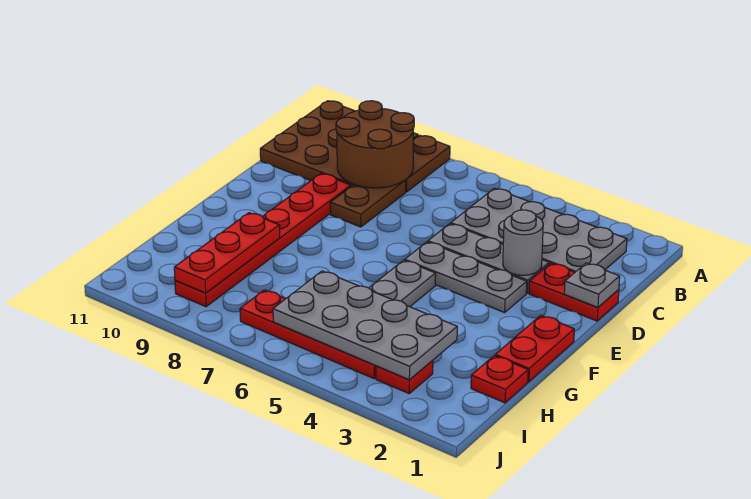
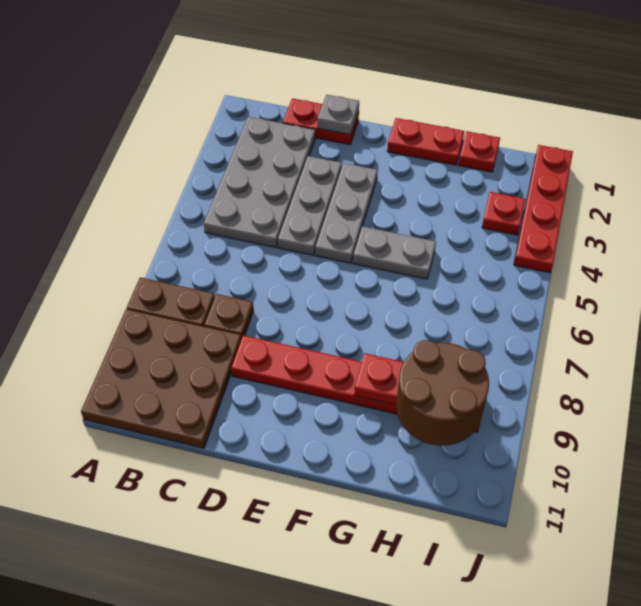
brown round brick B8:C9 level 2 -> brown round brick H9:I10 level 3
brown plate C8:D8 level 1 -> brown plate C8 level 1
red plate D1:D2 level 1 -> red plate C1:D1 level 1
grey round brick D3 level 2 -> none
grey plate H3:I6 level 2 -> none
red plate I4:I7 level 1 -> red plate J1:J4 level 1

